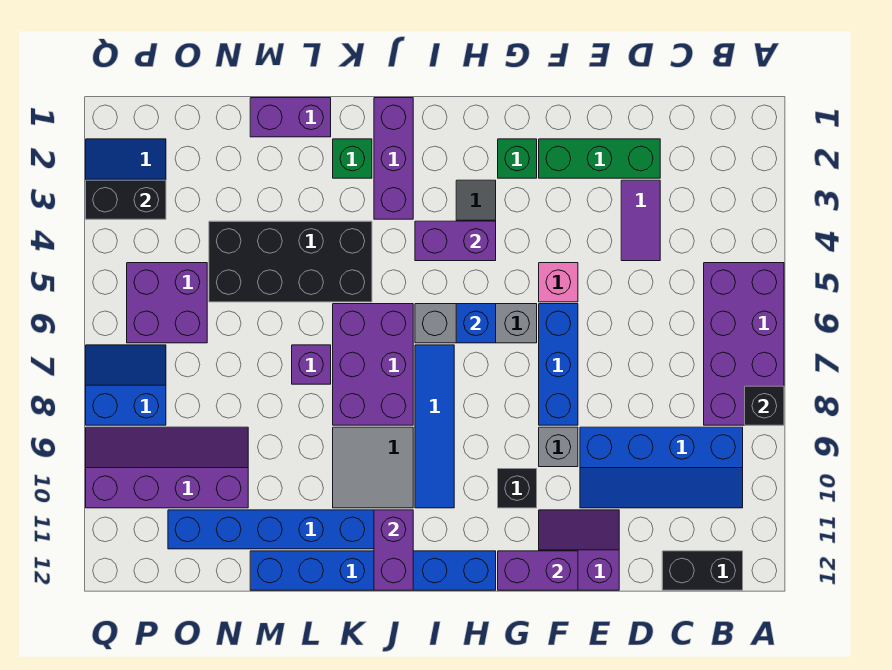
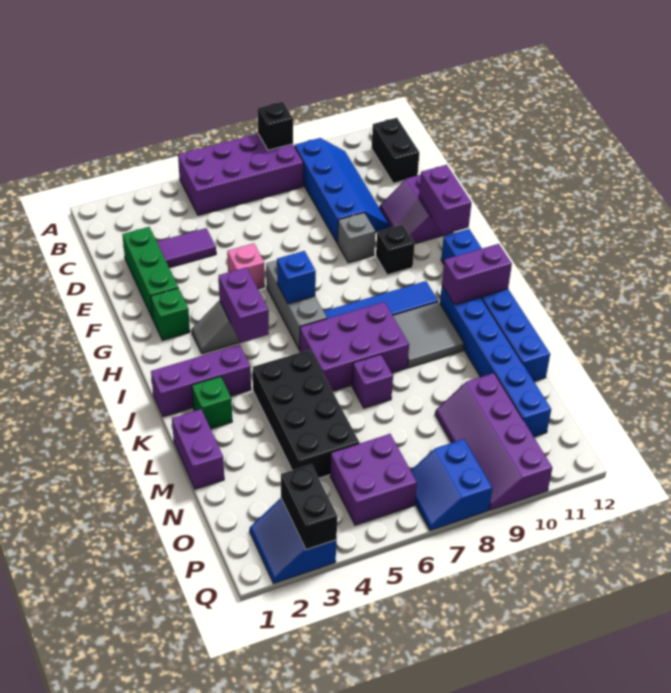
blue brick F6:F8 level 1 -> none

